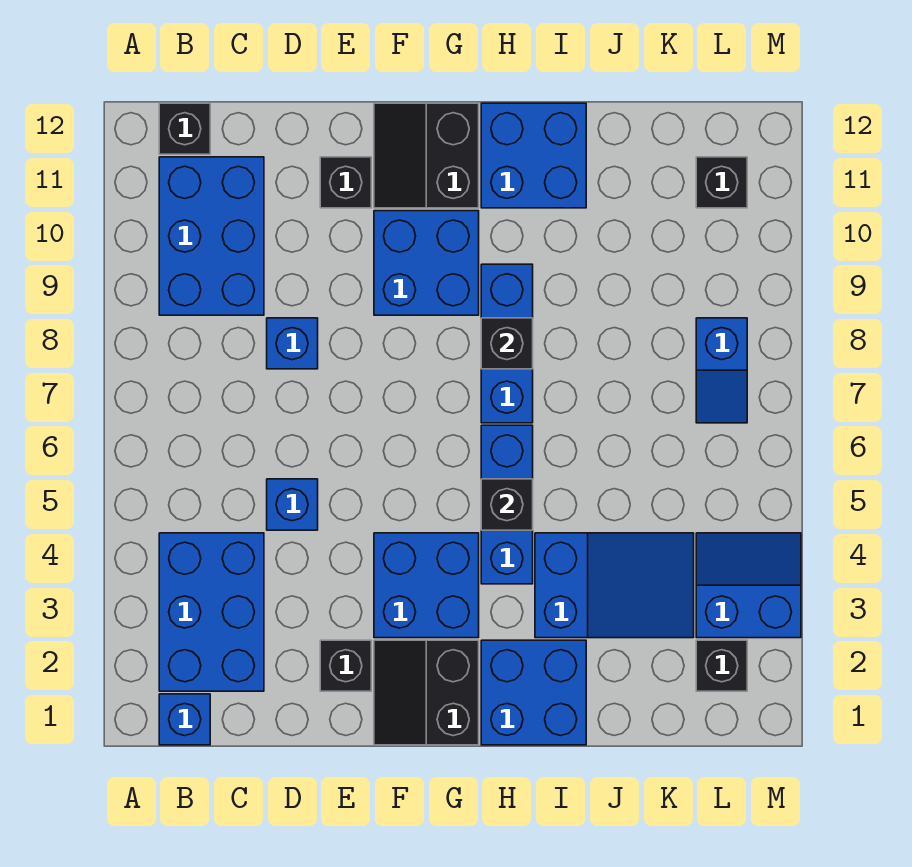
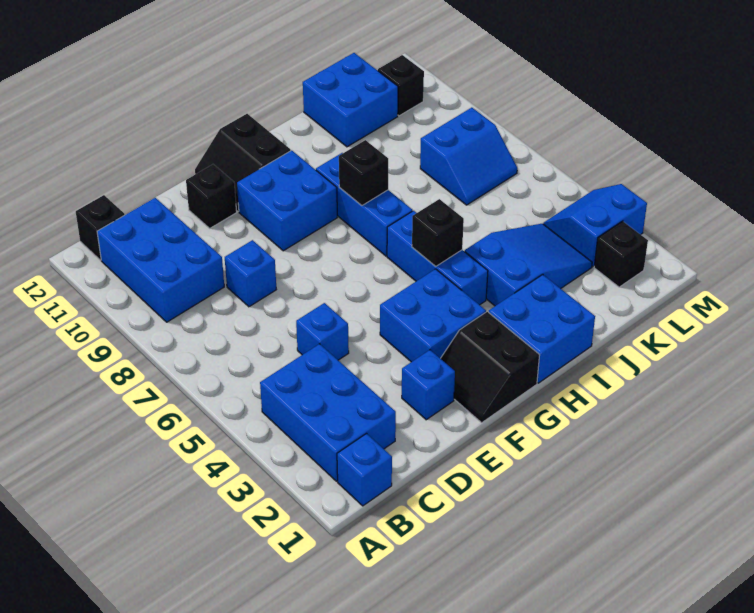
black brick E2 level 1 -> blue brick E2 level 1
blue brick H11:I12 level 1 -> blue brick J11:K12 level 1
blue slope L7:L8 level 1 top 8 -> blue slope K7:L8 level 1 top 8

